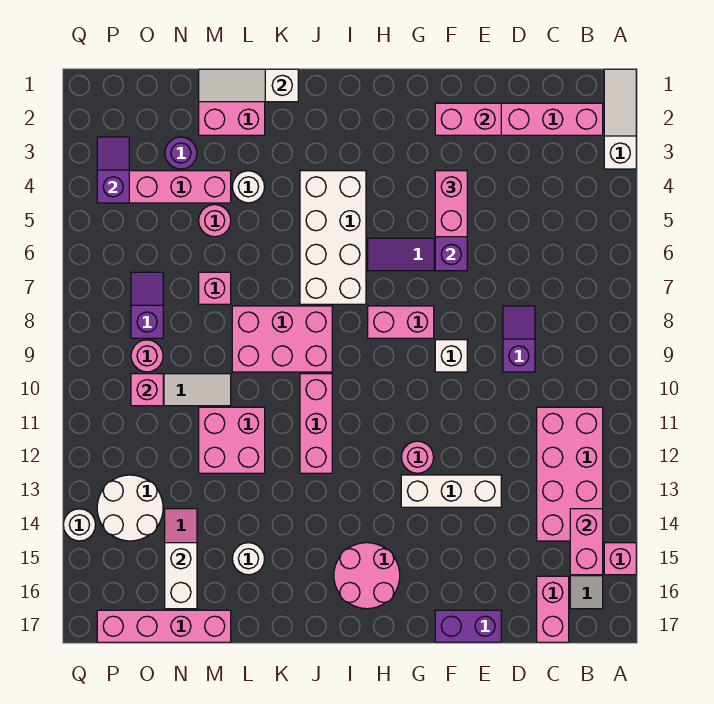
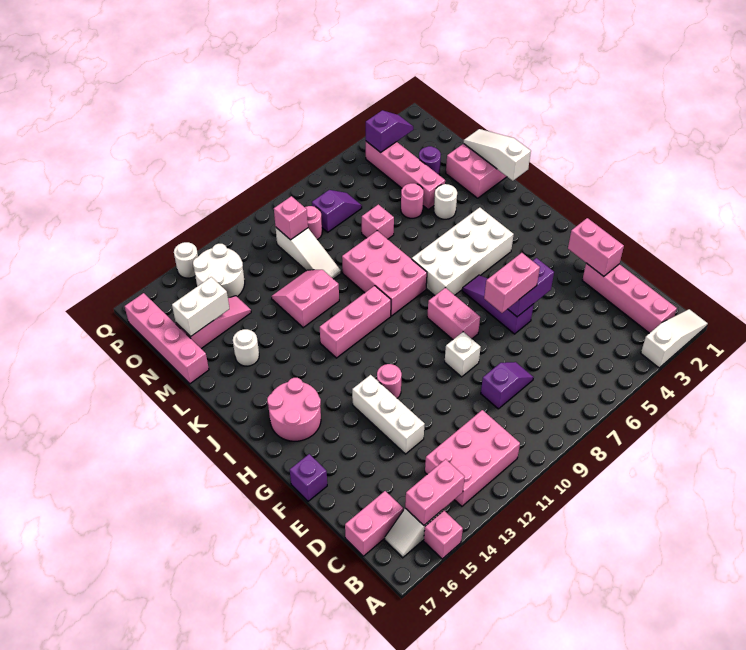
pink brick B11:C14 level 1 -> pink brick B11:C13 level 1
purple brick E17:F17 level 1 -> purple brick F17 level 1
pink brick F4:F5 level 3 -> pink brick F6:F7 level 3
pink brick L11:M12 level 1 -> pink slope L11:M12 level 1 top L

